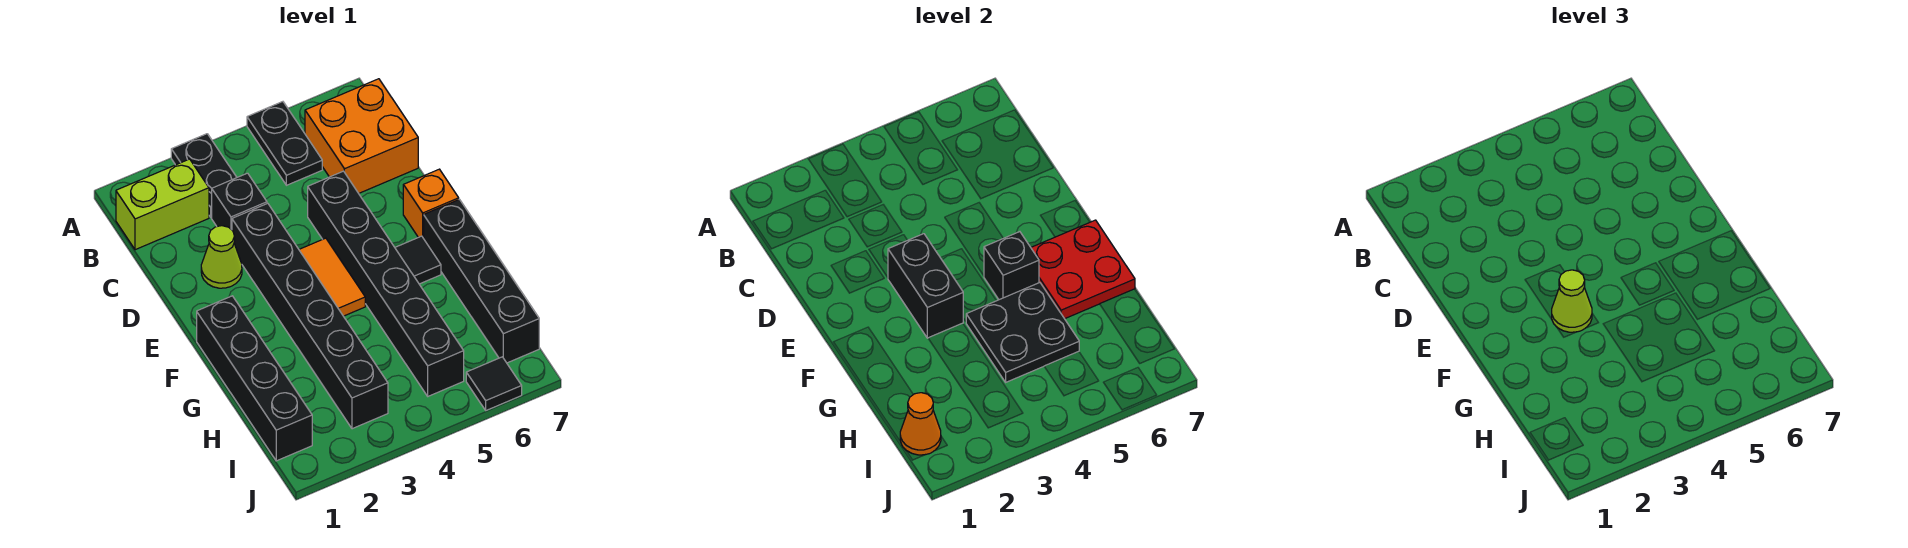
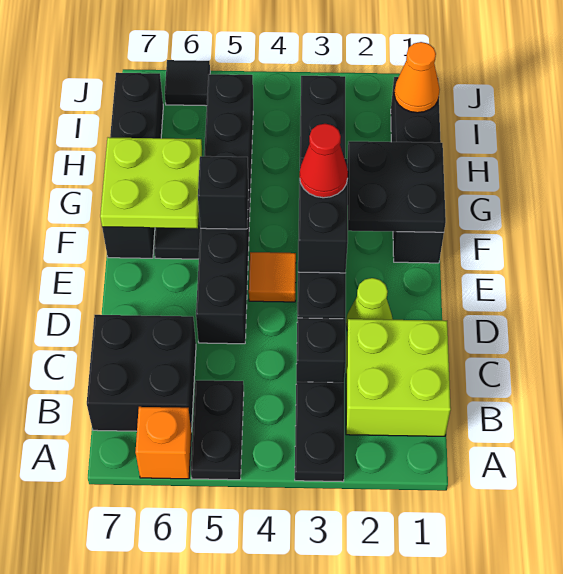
lime brick B1:B2 level 1 -> lime brick B1:C2 level 1
orange brick B6:C7 level 1 -> black brick B6:C7 level 1
orange tile E4:F4 level 1 -> orange tile E4 level 1
orange brick E7 level 1 -> orange brick A6 level 1
lime cone F3 level 3 -> red cone F3 level 3
red plate F6:G7 level 2 -> lime plate F6:G7 level 2
black plate G4:H5 level 2 -> black plate F1:G2 level 2

